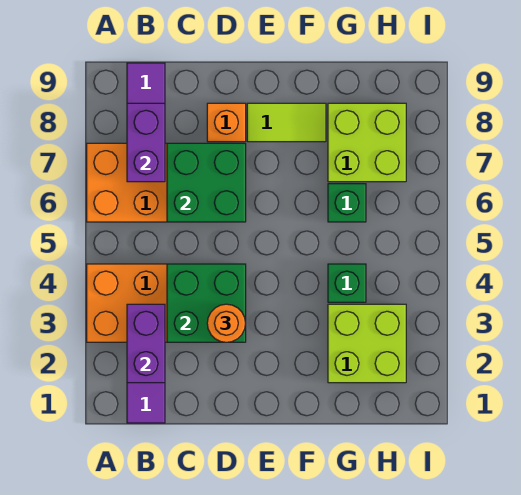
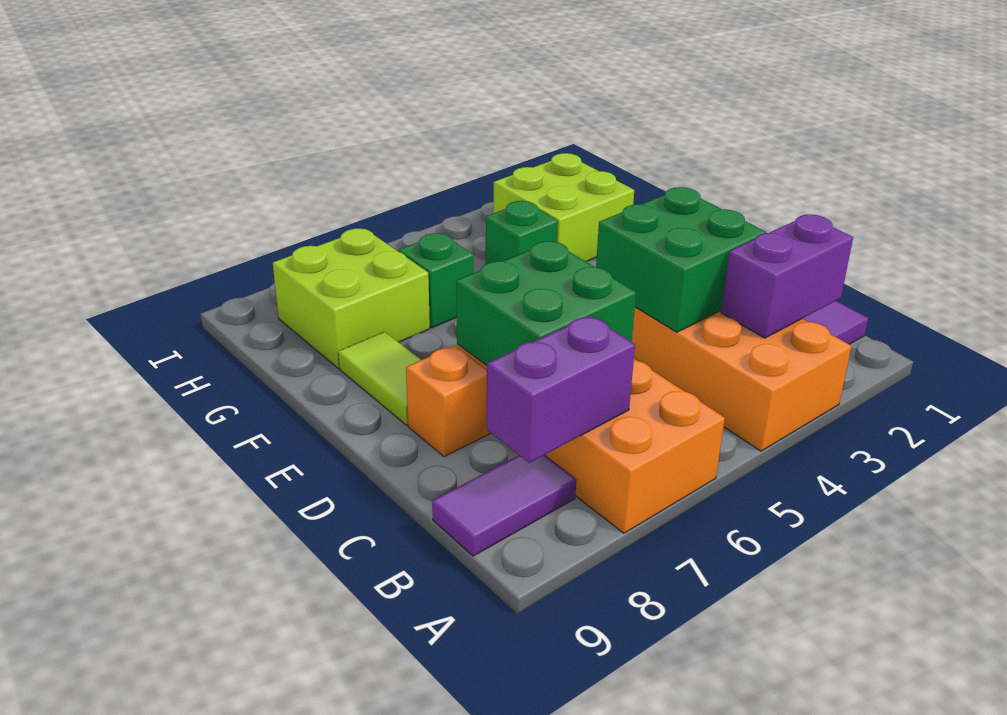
orange round brick D3 level 3 -> none

